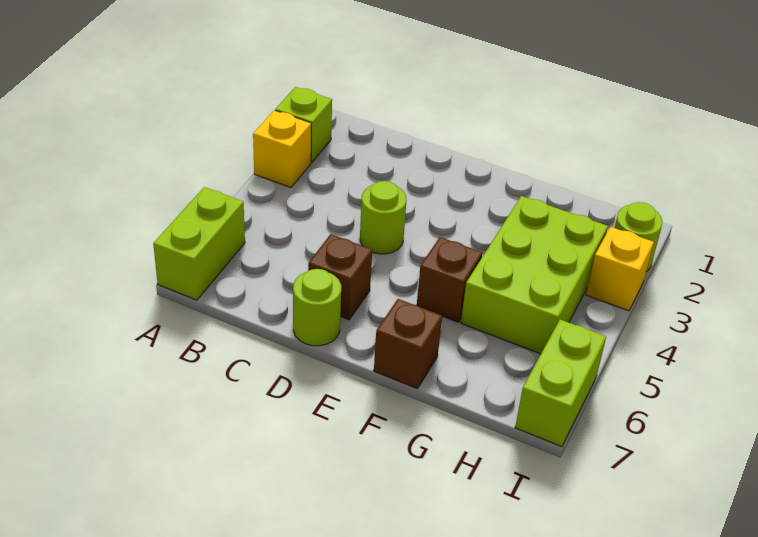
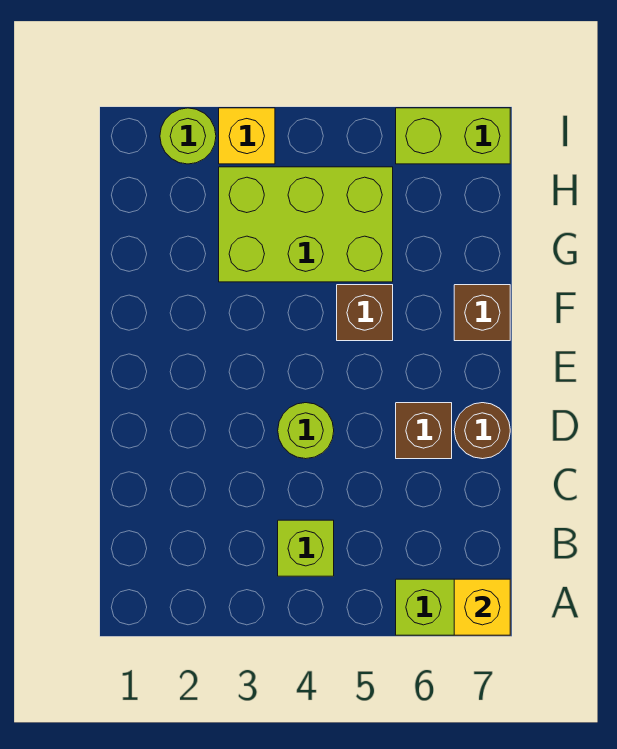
lime brick A2 level 1 -> lime brick B4 level 1
yellow brick A3 level 1 -> yellow brick A7 level 2
lime round brick D7 level 1 -> brown round brick D7 level 1

